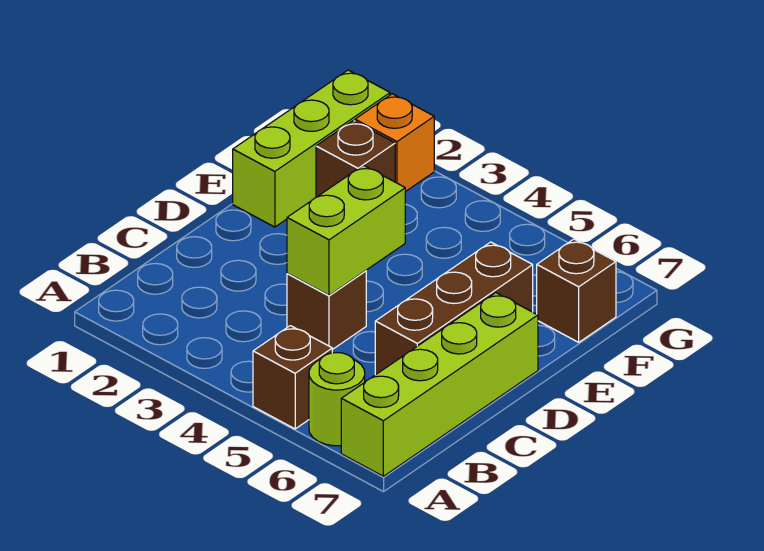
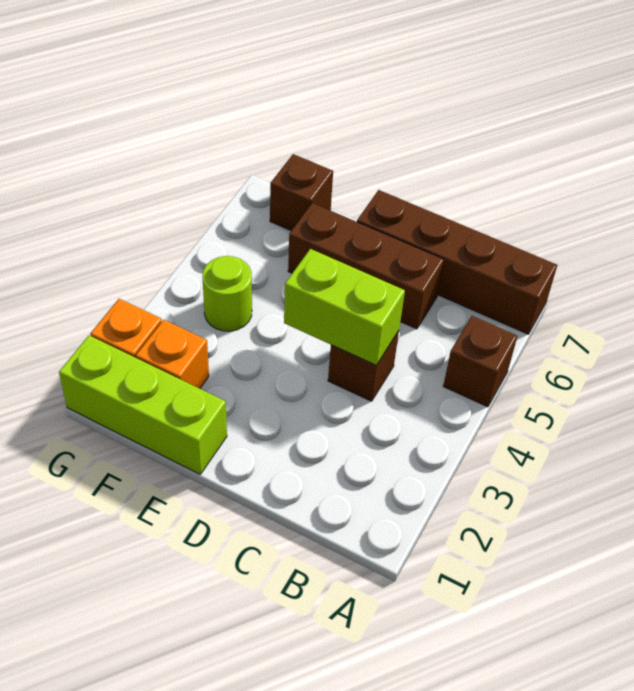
lime round brick A6 level 1 -> lime round brick F4 level 1
lime brick A7:D7 level 1 -> brown brick A7:D7 level 1
brown brick F2 level 1 -> orange brick F2 level 1

